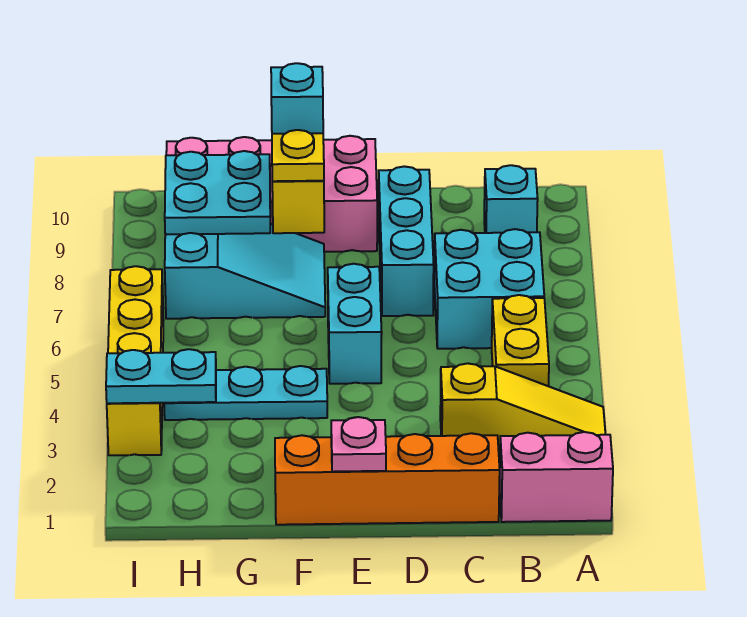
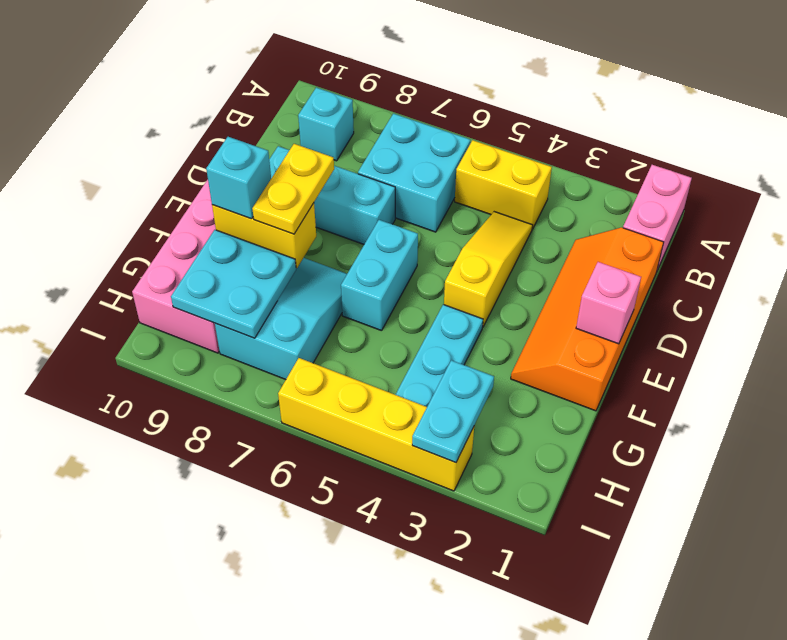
yellow slope A3:C3 level 1 top C -> yellow slope C4:E4 level 1 top E
pink plate E1 level 2 -> pink brick E1 level 2
cyan brick E5:E6 level 1 -> cyan brick E6:F6 level 1
yellow plate F8 level 3 -> yellow plate E8:F8 level 3

